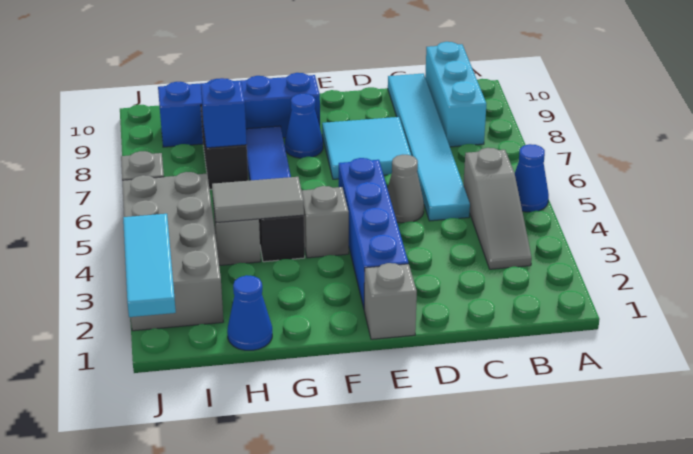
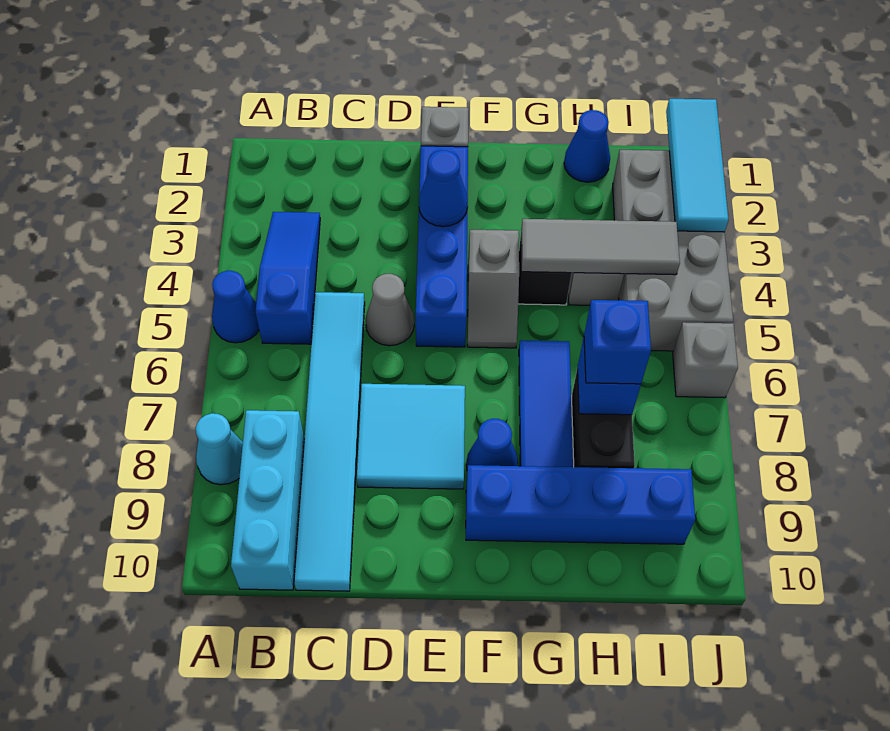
none -> cyan cone A8 level 1
grey slope B3:B5 level 1 top 5 -> blue slope B3:B5 level 1 top 5
none -> blue cone E3 level 2
grey tile G4:H4 level 2 -> grey tile G4:I4 level 2
none -> blue brick H7 level 3

